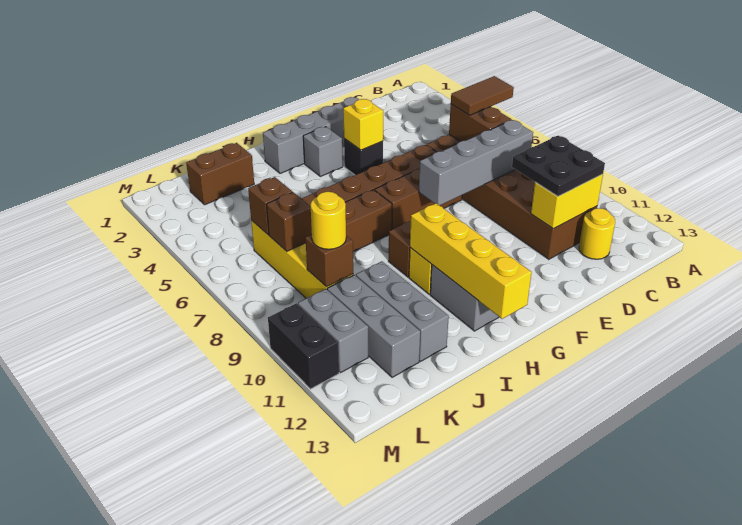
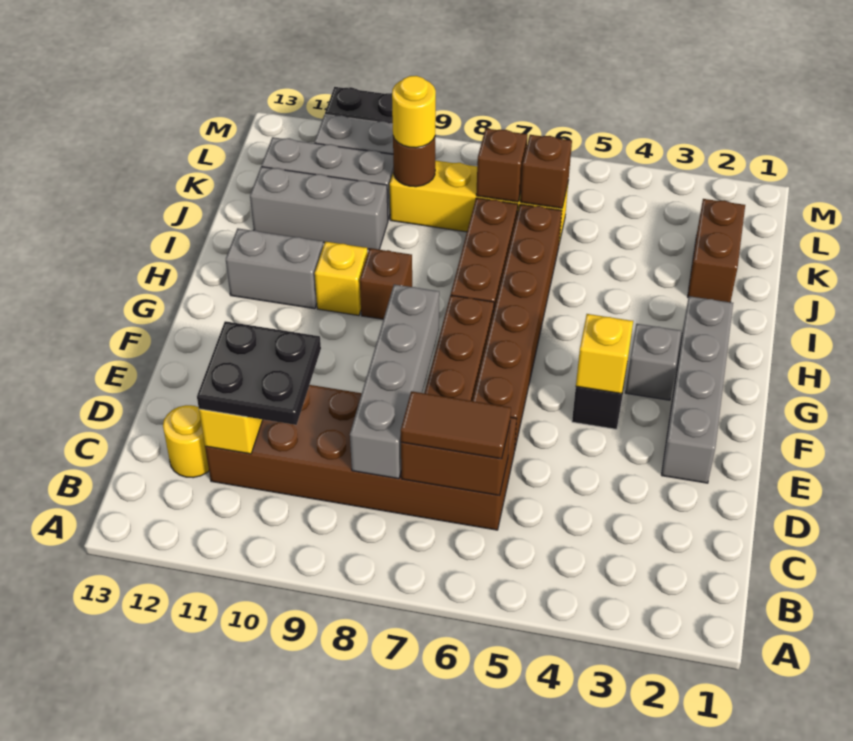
brown tile B6:C6 level 3 -> brown tile C6:C7 level 3
yellow brick H10:H13 level 2 -> none
brown brick K9 level 2 -> brown round brick K9 level 2

